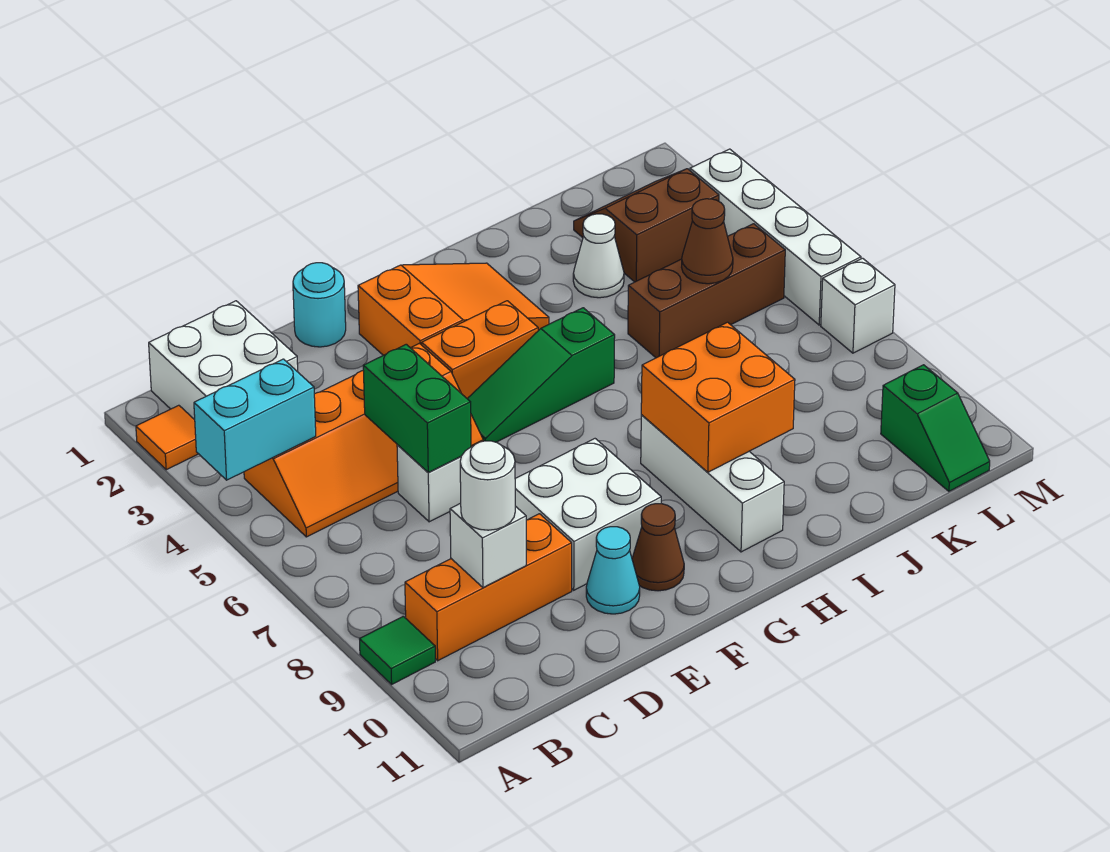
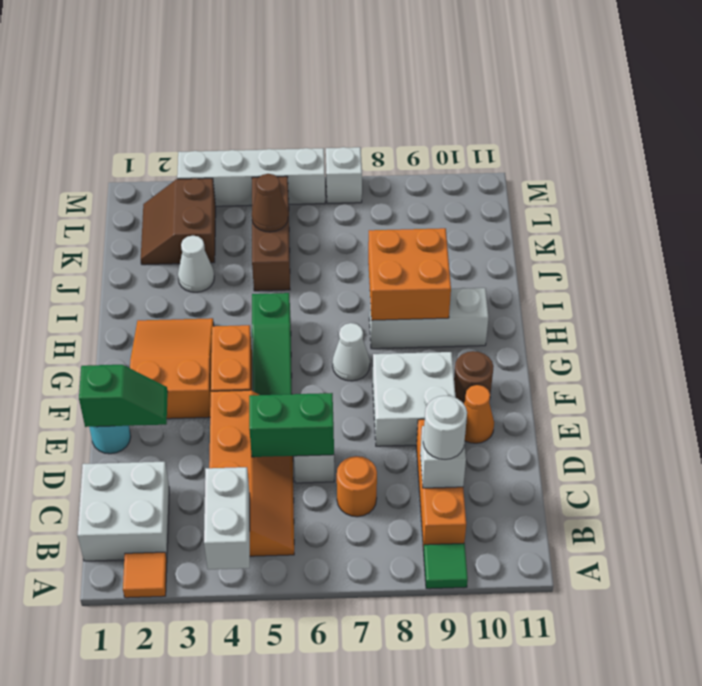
cyan brick A4:B4 level 2 -> white brick A4:B4 level 2
none -> orange round brick C7 level 1
cyan cone E10 level 1 -> orange cone E10 level 1
brown cone F10 level 1 -> brown round brick F10 level 1
none -> white cone G7 level 1
green slope L10:L11 level 1 top 10 -> green slope E1:E2 level 2 top 1

